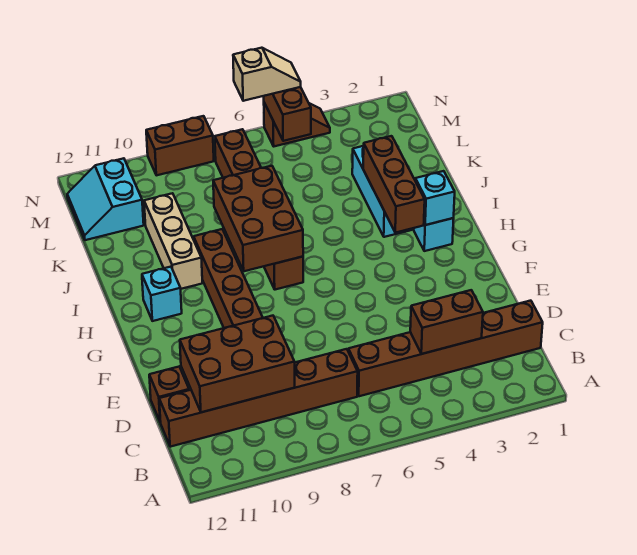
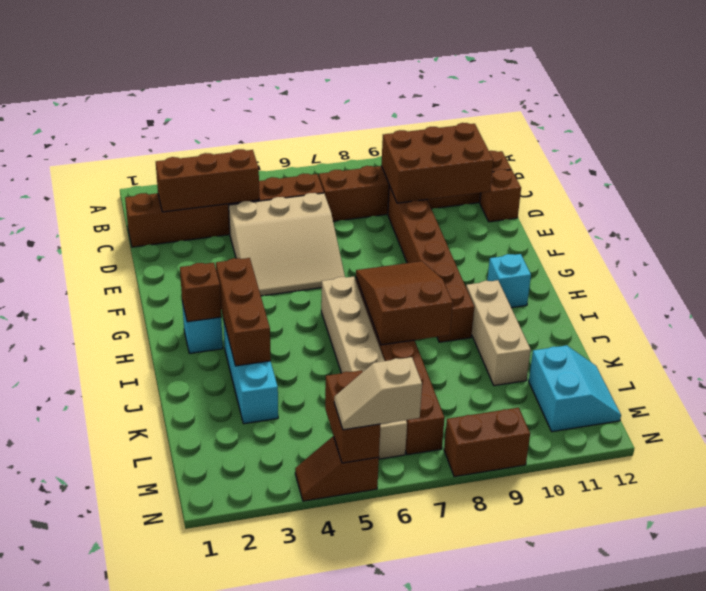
brown brick C3:C4 level 2 -> brown brick C2:C4 level 2
none -> tan slope D4:F6 level 1 top D
cyan brick H2 level 2 -> brown brick H2 level 2
none -> tan brick H6:M6 level 1
brown brick H7:J8 level 2 -> brown slope H7:J8 level 2 top J

